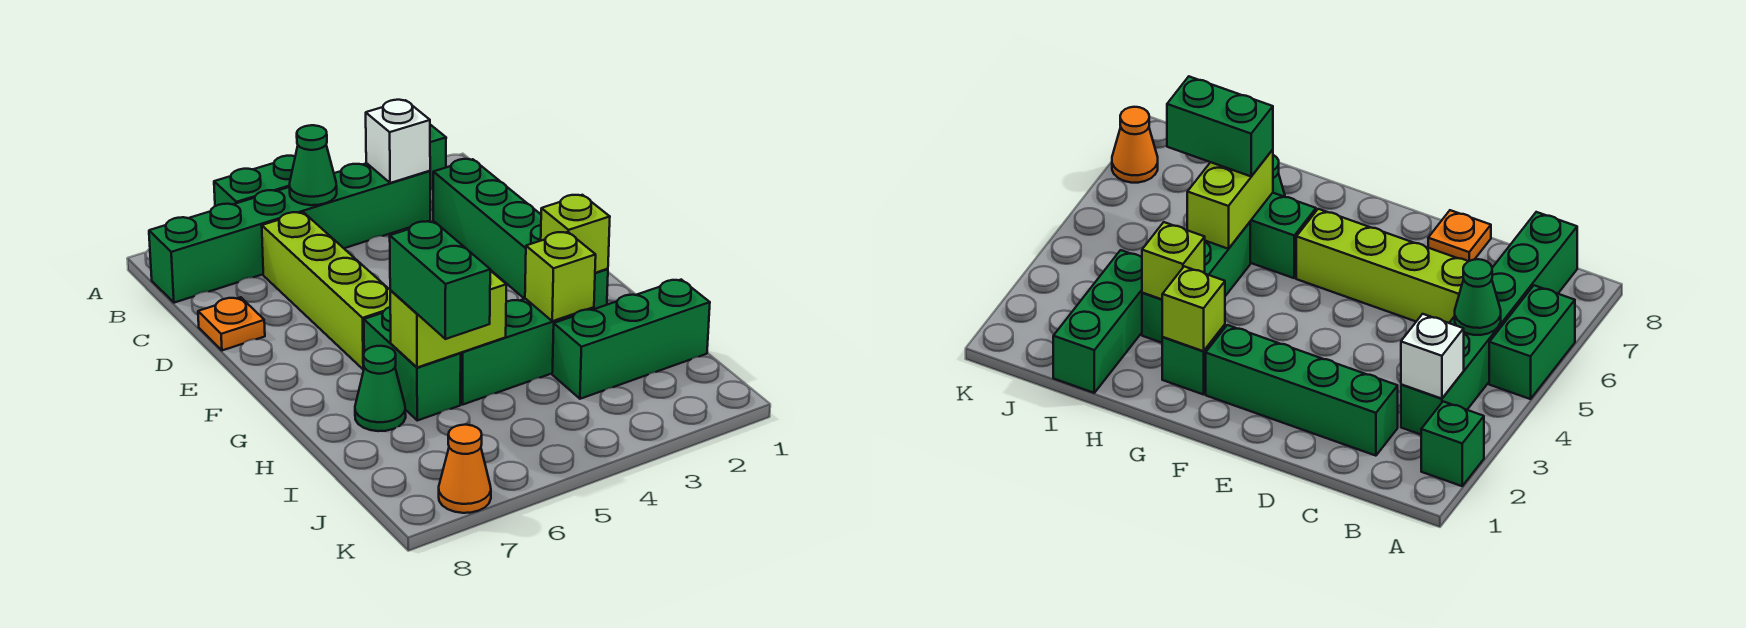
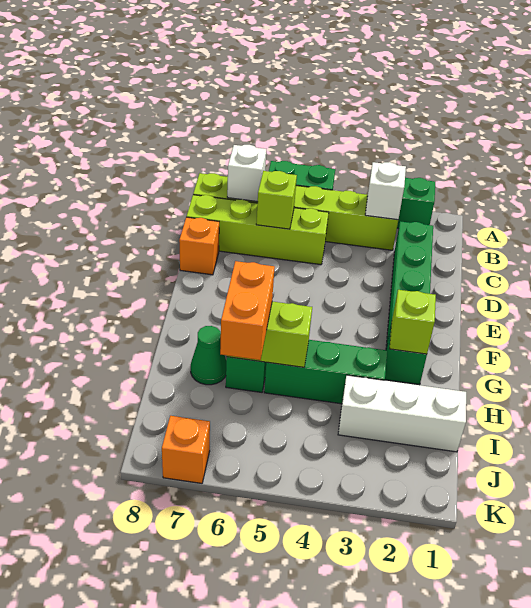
green brick B3:B8 level 1 -> lime brick B3:B8 level 1
green cone B5 level 2 -> none
none -> white brick B7 level 2
lime brick C6:F6 level 1 -> lime brick C5:C8 level 1
orange plate D8 level 1 -> orange brick D8 level 1
lime brick H3 level 2 -> lime brick C6 level 2
green brick H6:I6 level 3 -> orange brick H6:I6 level 3
green brick I1:I3 level 1 -> white brick I1:I3 level 1
orange cone K7 level 1 -> orange brick K7 level 1

